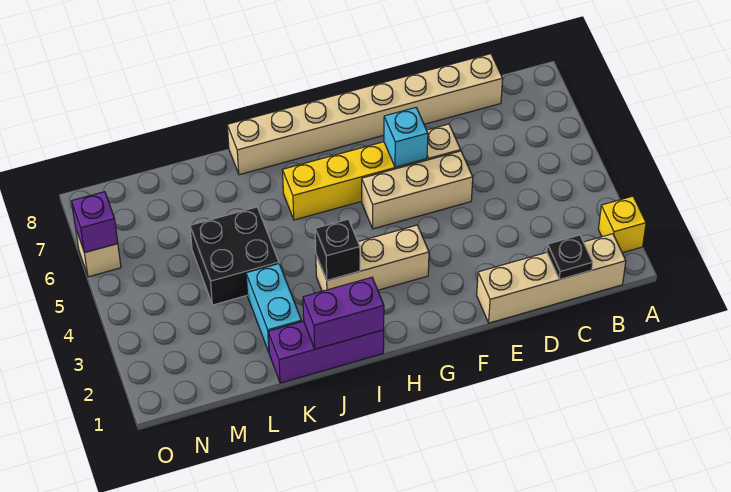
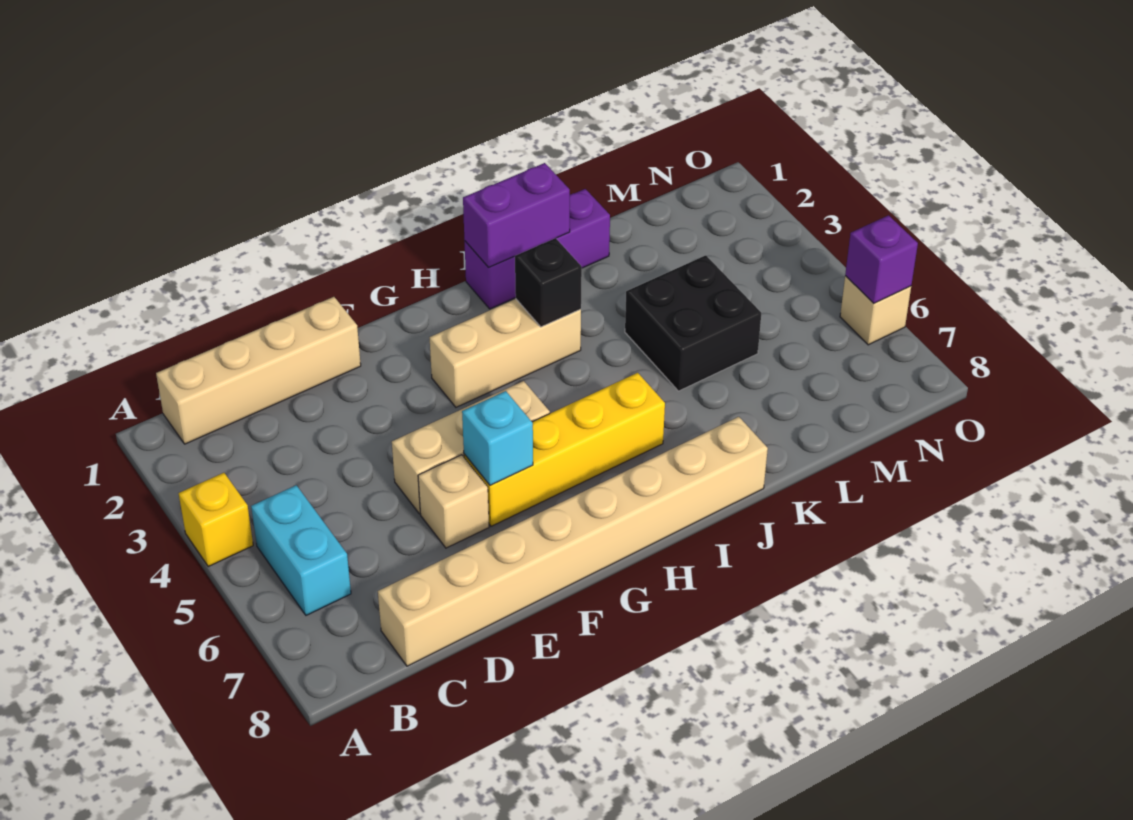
yellow brick A2 level 1 -> yellow brick A4 level 1
black plate C1 level 2 -> none
cyan brick K2:K3 level 1 -> cyan brick B5:B6 level 1

